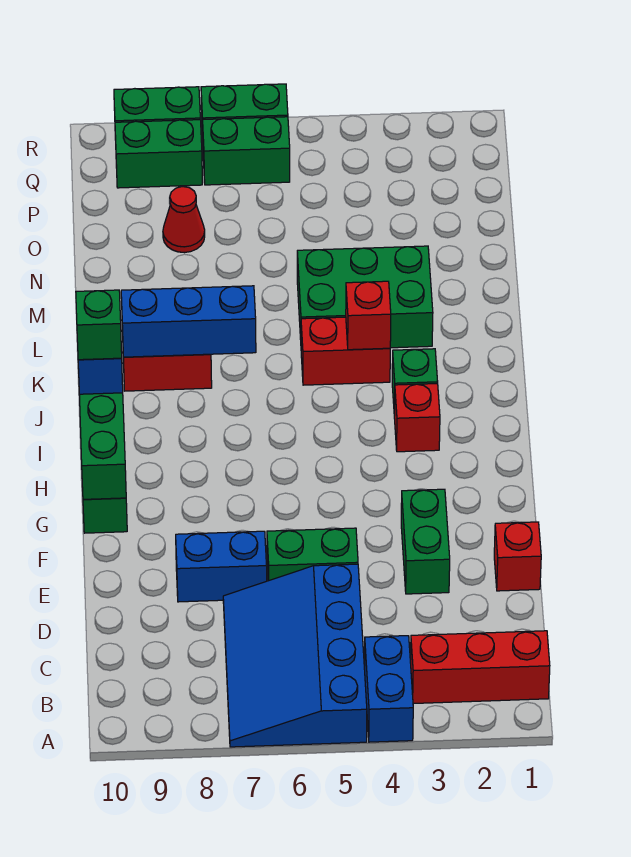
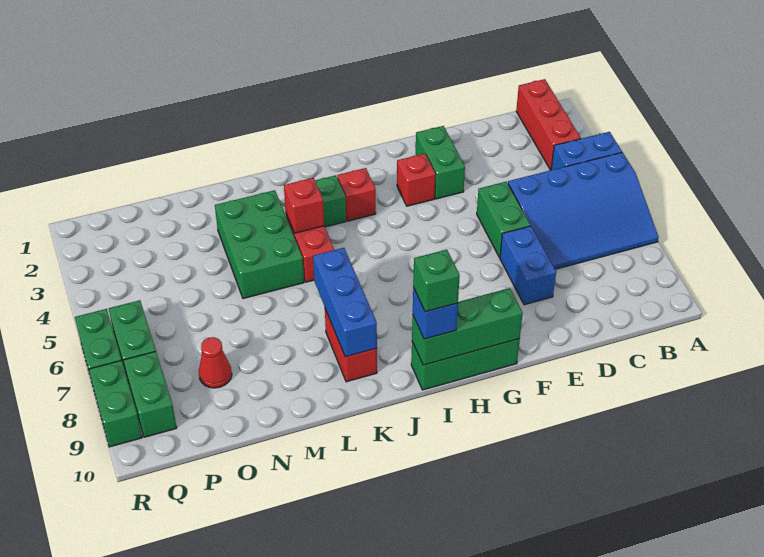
red brick E1 level 1 -> red brick G3 level 1
green brick E3:F3 level 1 -> green brick F2:F3 level 1

